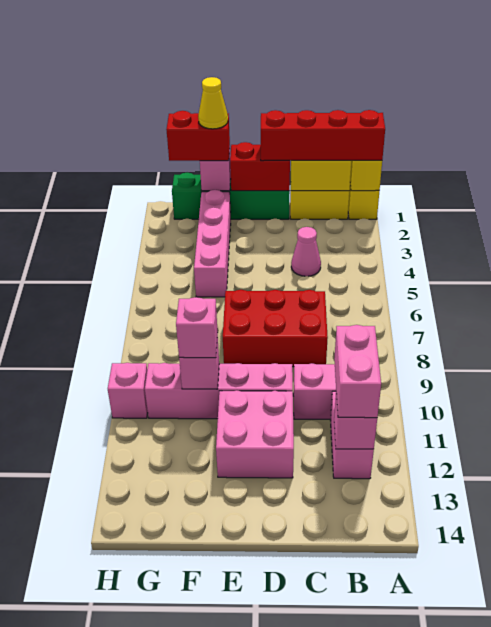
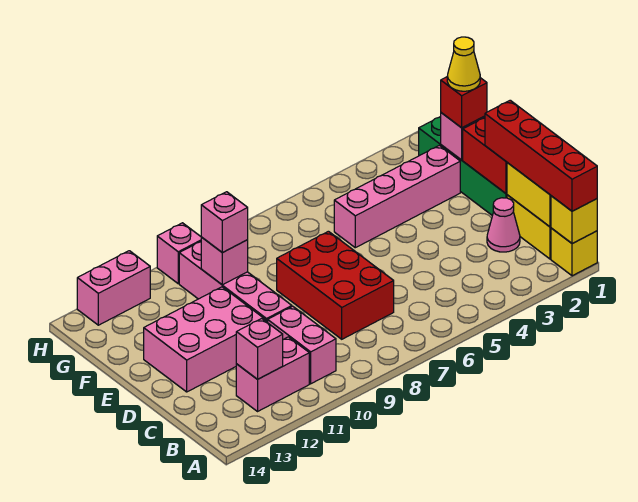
pink brick B11:B12 level 3 -> pink brick H12:H13 level 1
pink cone C4 level 1 -> pink cone C2 level 1
pink brick D11:E12 level 1 -> pink brick D11:E13 level 1
red brick F1:G1 level 3 -> red brick F1 level 3

